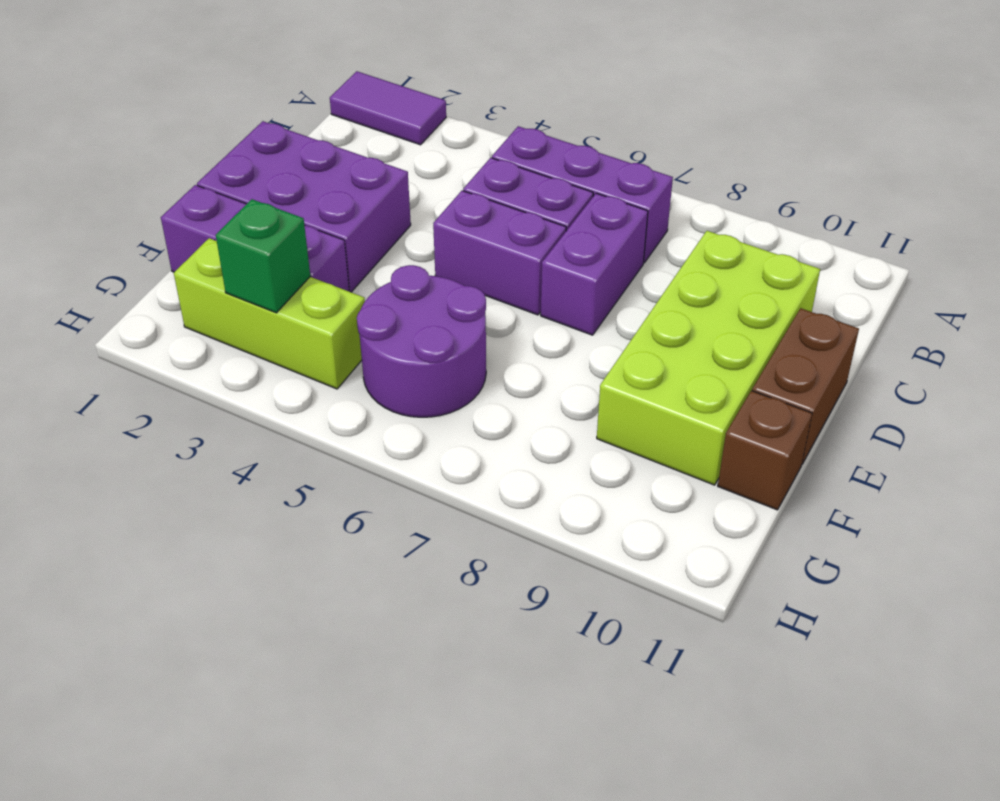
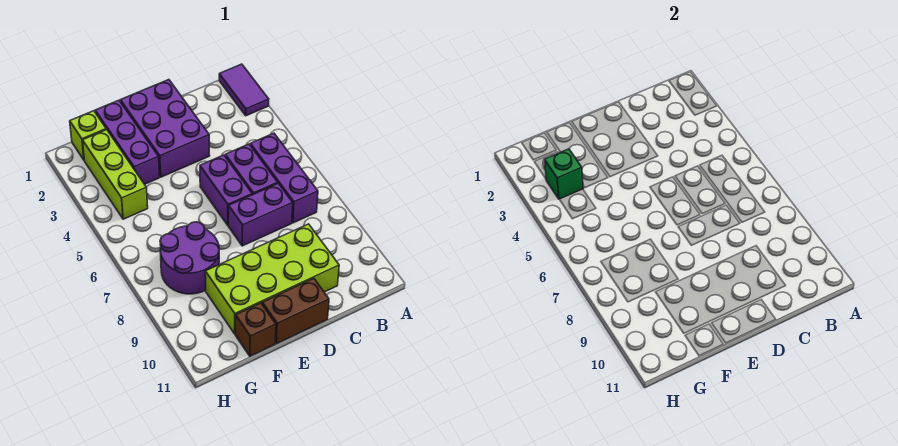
purple round brick F5:G6 level 1 -> purple round brick F7:G8 level 1
none -> lime brick G1 level 1

